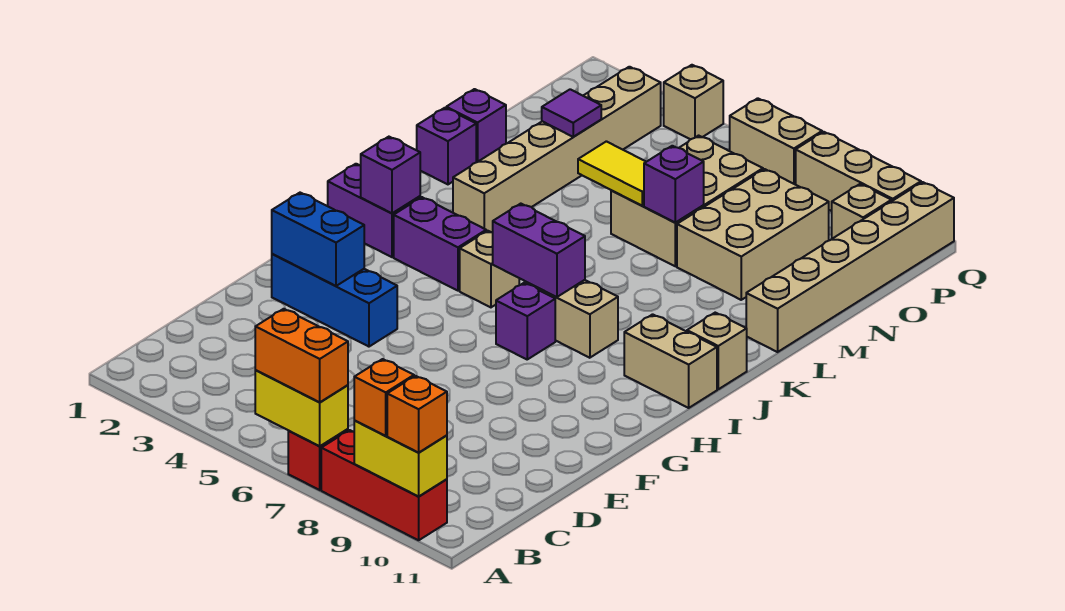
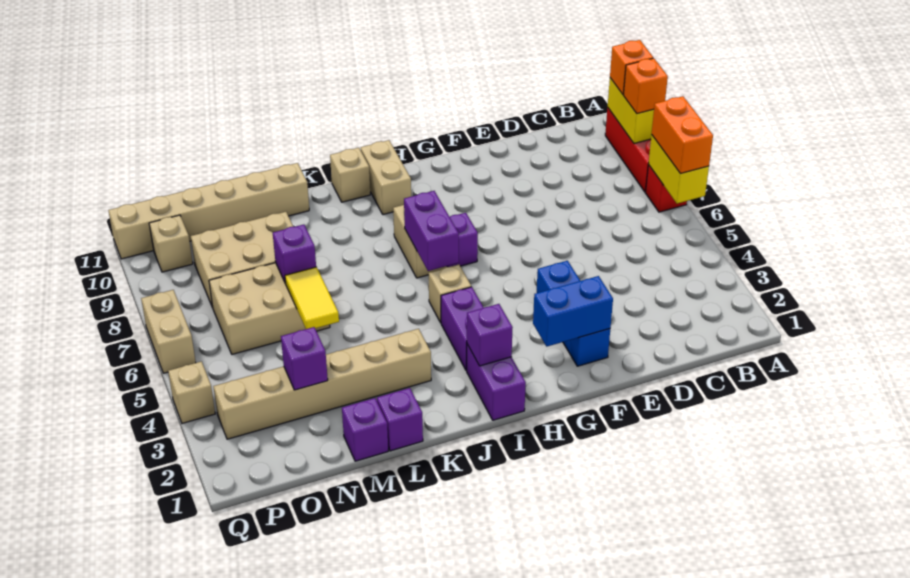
blue brick F2:F3 level 2 -> blue brick F2:G2 level 2
purple tile N3 level 2 -> purple brick N3 level 2
tan brick Q8:Q10 level 1 -> none

